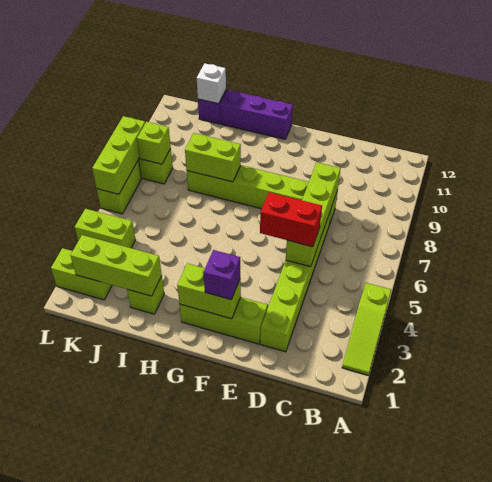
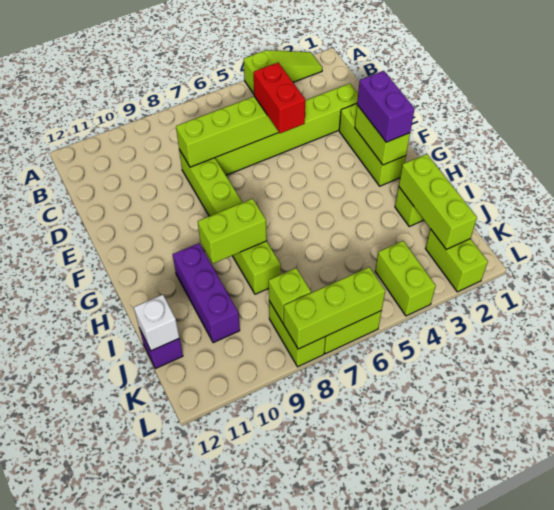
purple brick F2 level 3 -> purple brick F2:G2 level 3
purple brick G12:I12 level 1 -> purple brick H10:J10 level 1
lime brick H8:I8 level 2 -> lime brick H8:H9 level 2

